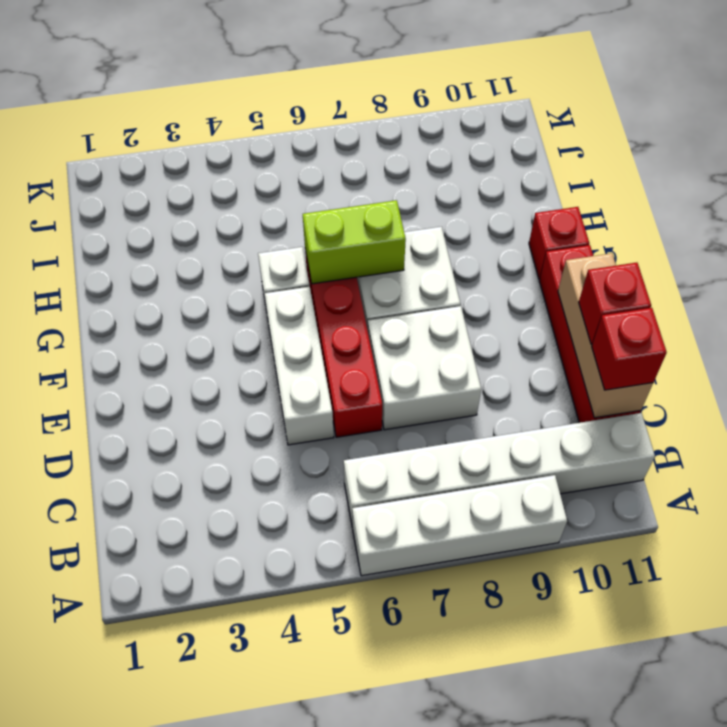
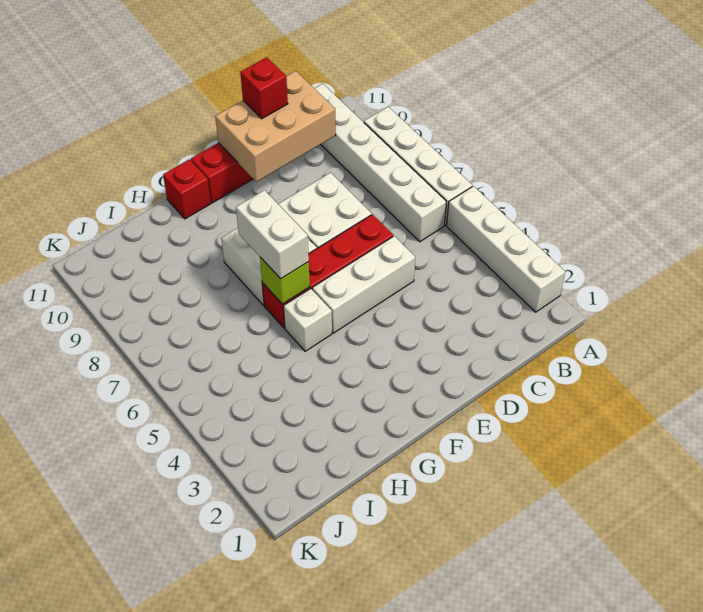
none -> white brick A2:A5 level 1
tan brick C11:E11 level 2 -> tan brick C10:E11 level 2
red brick C11 level 3 -> none
lime brick G6:G7 level 2 -> lime brick G6 level 2
none -> white brick G6:G7 level 3

